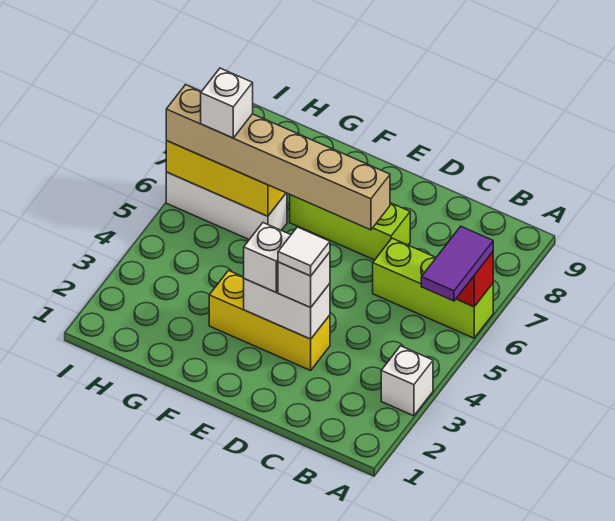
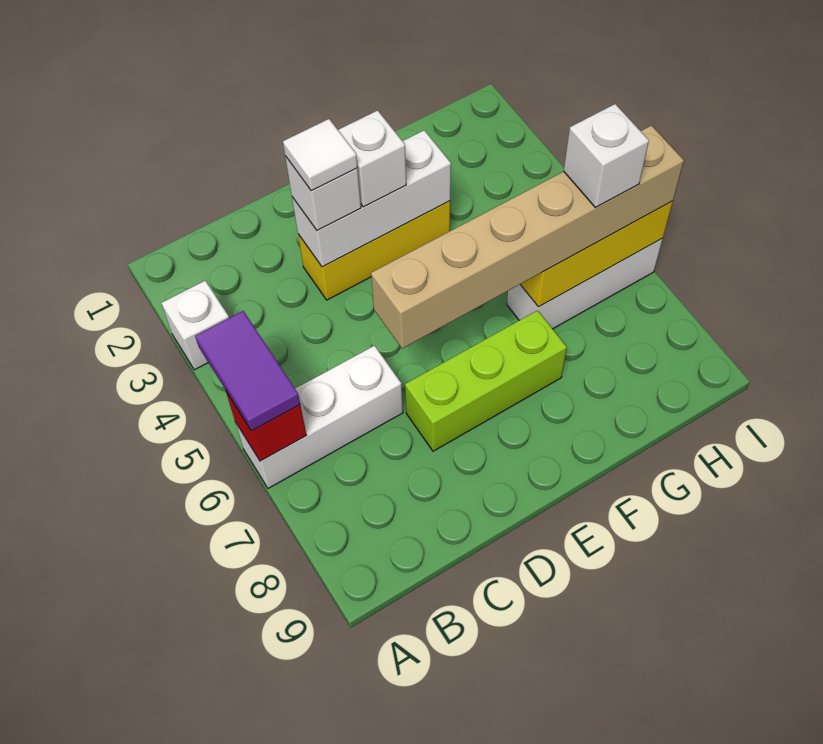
lime brick A6:C6 level 1 -> white brick A6:C6 level 1
white brick D3:E3 level 2 -> white brick D3:F3 level 2

